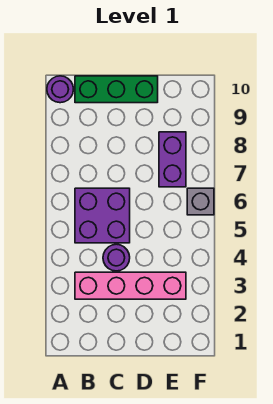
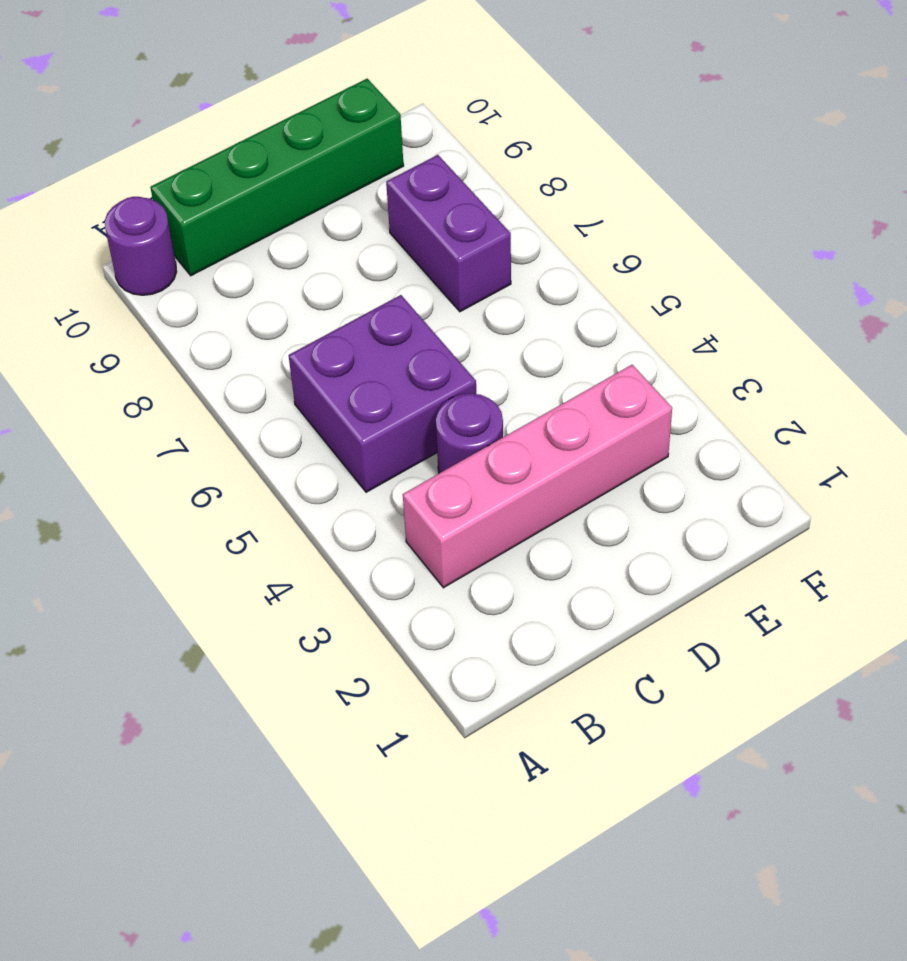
green brick B10:D10 level 1 -> green brick B10:E10 level 1
grey brick F6 level 1 -> none

